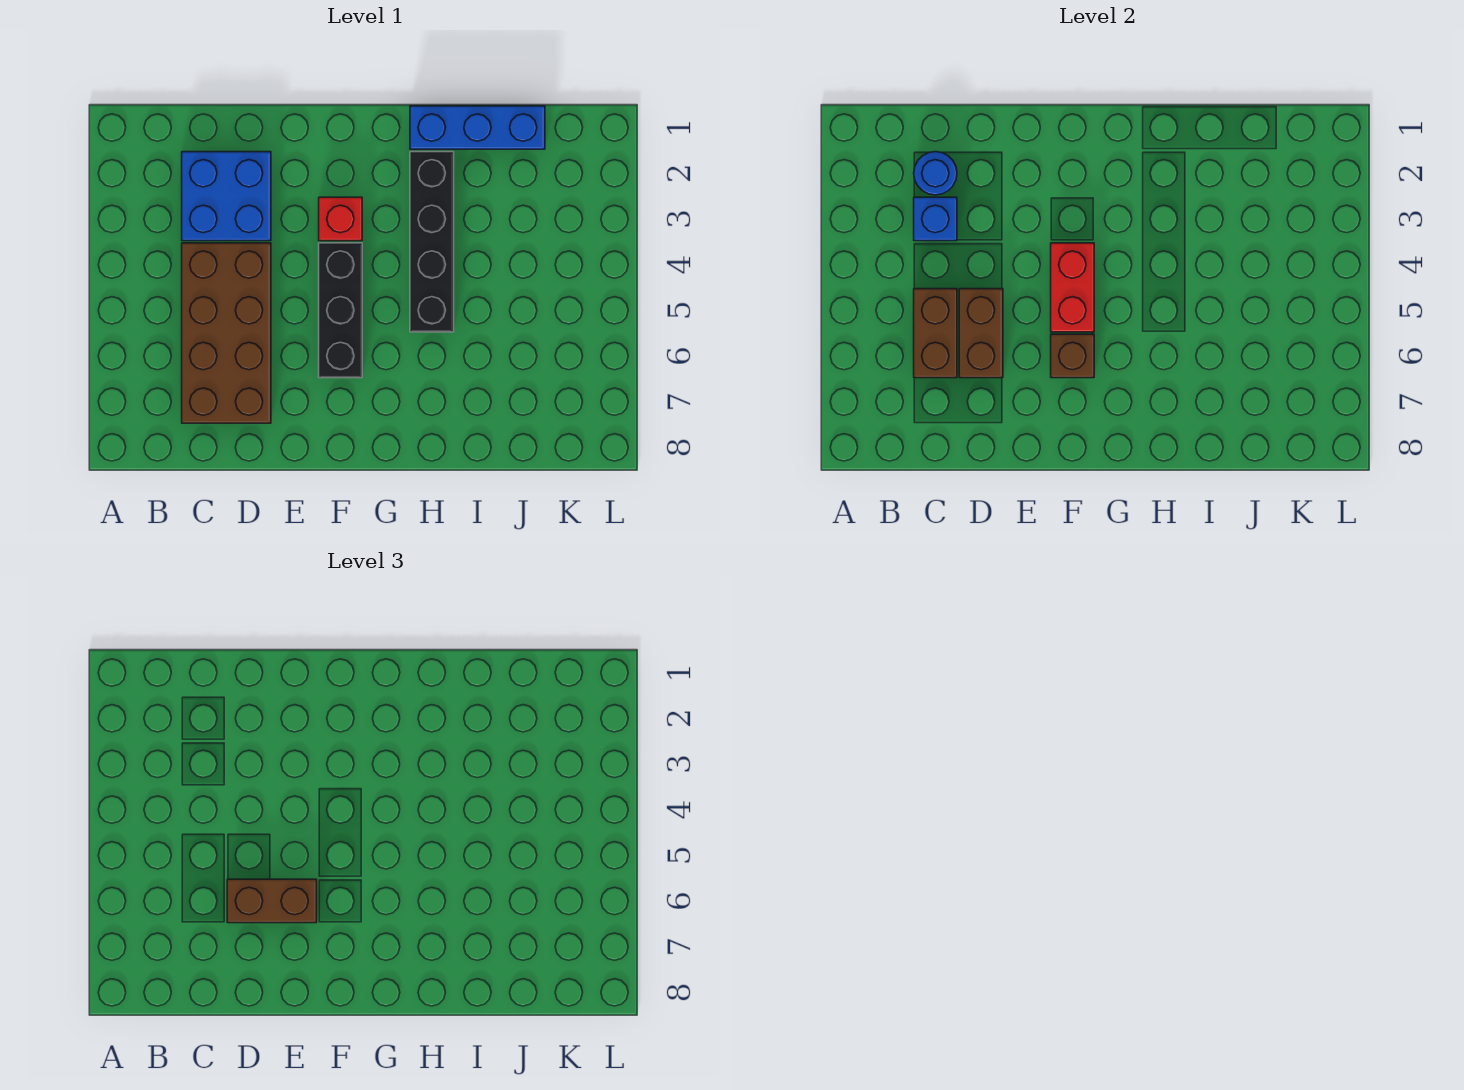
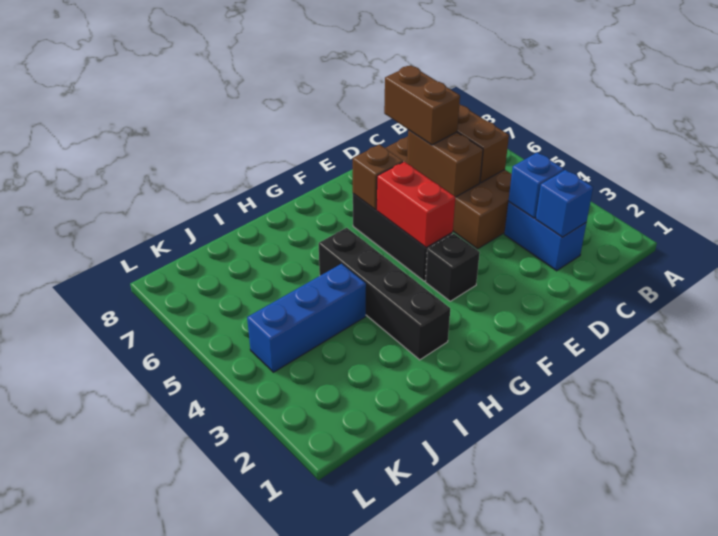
blue brick C2:D3 level 1 -> blue brick C2:C3 level 1
blue round brick C2 level 2 -> blue brick C2 level 2
brown brick D6:E6 level 3 -> brown brick D6:D7 level 3
red brick F3 level 1 -> black brick F3 level 1
blue brick H1:J1 level 1 -> blue brick I4:K4 level 1

